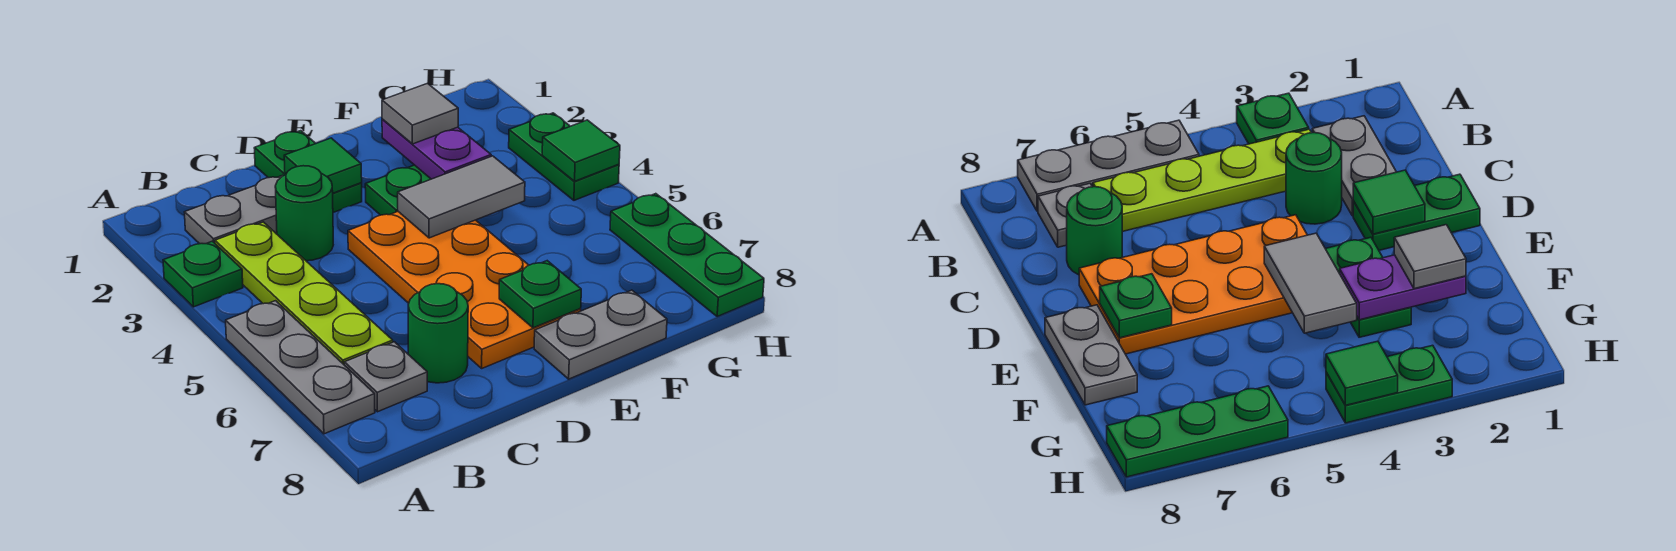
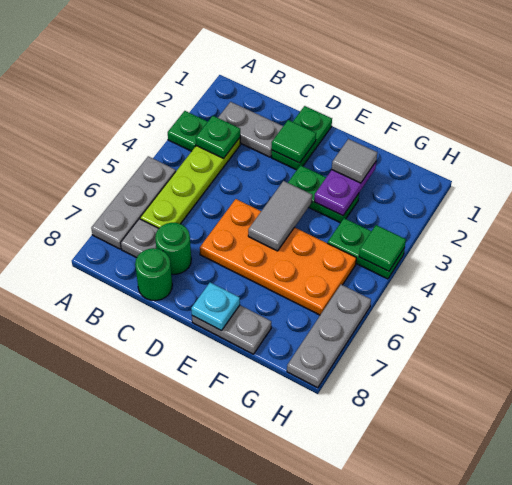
green round brick C3 level 1 -> green round brick C8 level 1
orange plate D4:E7 level 1 -> orange plate D5:G6 level 1
grey tile E4:F4 level 2 -> grey tile E4:E5 level 2
green plate E7 level 2 -> green plate B3 level 2
none -> cyan plate E8 level 2
green plate H3:H4 level 1 -> green plate G4:H4 level 1
green plate H6:H8 level 1 -> grey plate H6:H8 level 1

